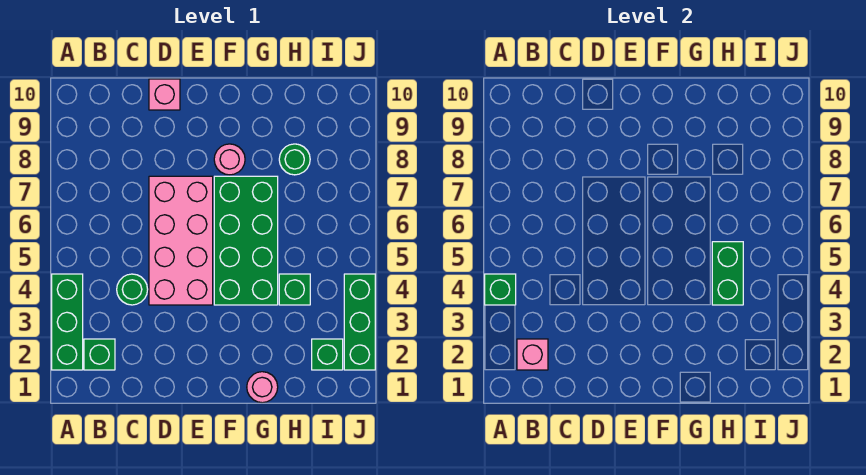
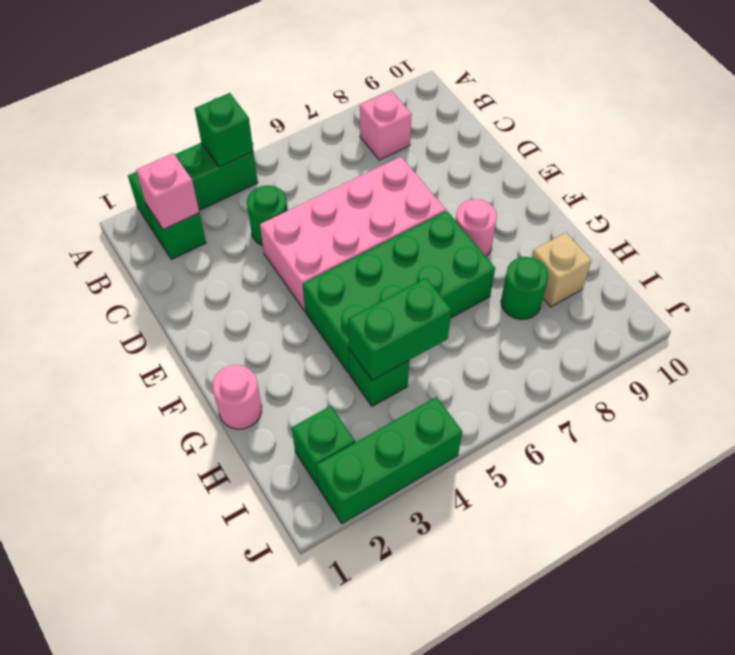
pink brick D10 level 1 -> pink brick B8 level 1
none -> tan brick H9 level 1

